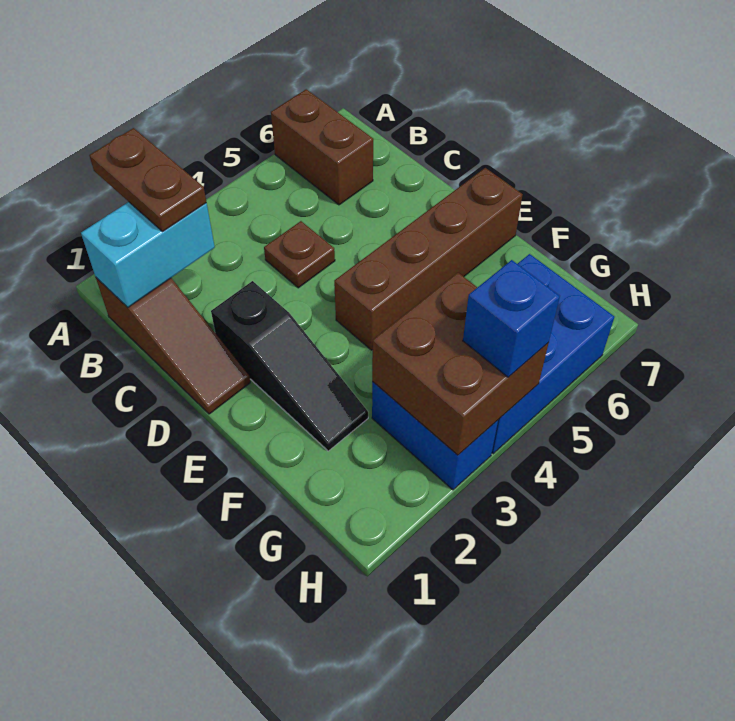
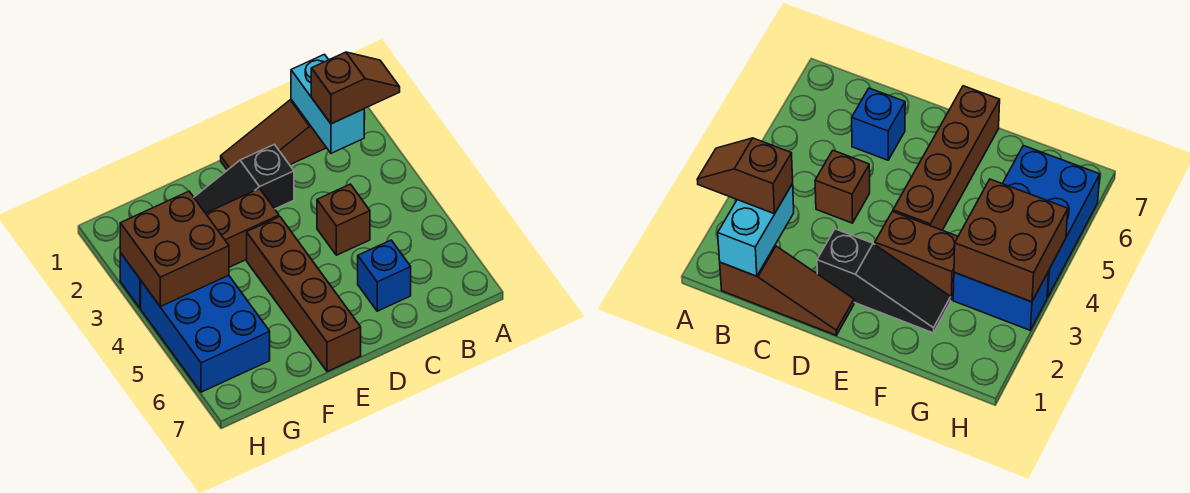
brown plate A2:B2 level 3 -> brown slope A2:B2 level 3 top B
brown brick A6:B6 level 1 -> brown brick E3:F3 level 1
brown plate C4 level 1 -> brown brick C4 level 1
blue brick H4 level 3 -> blue brick C6 level 1

